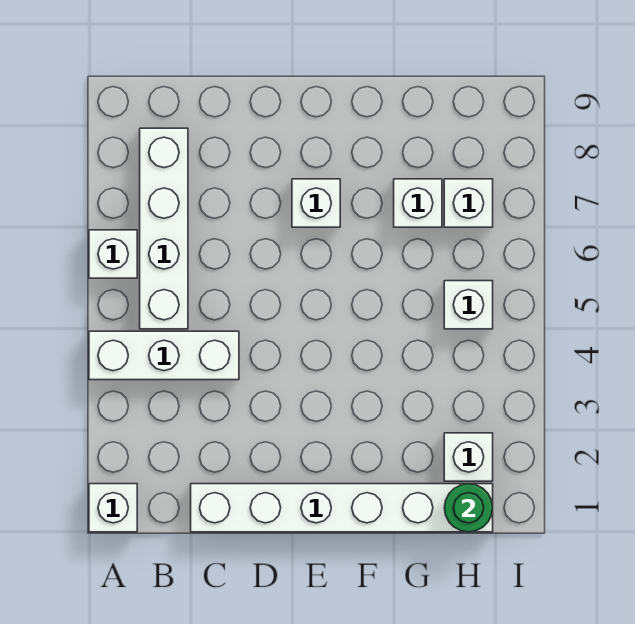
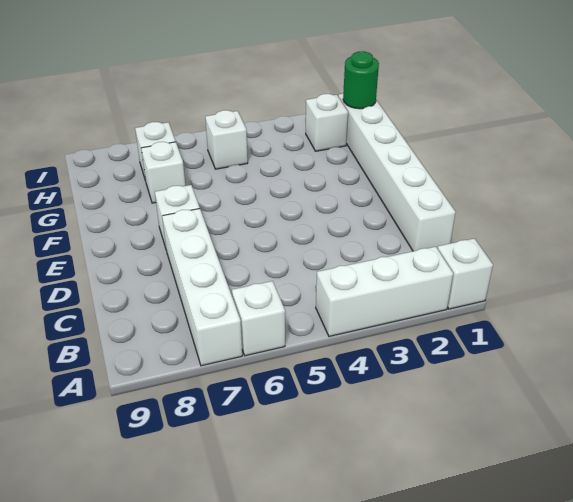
white brick A4:C4 level 1 -> white brick A2:A4 level 1
white brick B5:B8 level 1 -> white brick A7:D7 level 1

